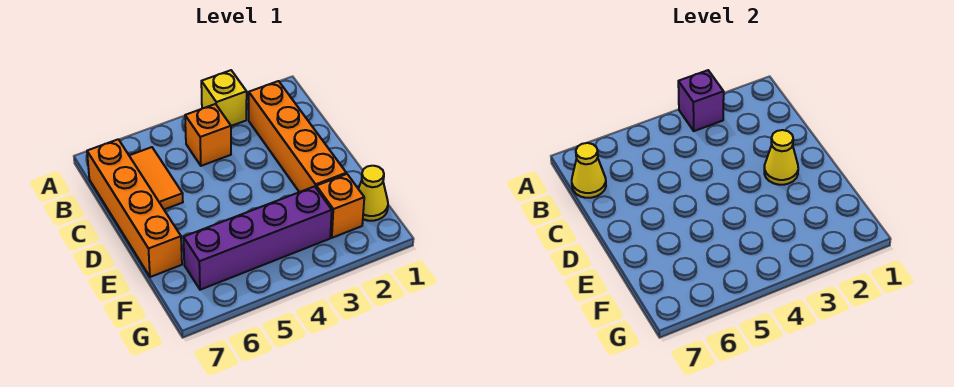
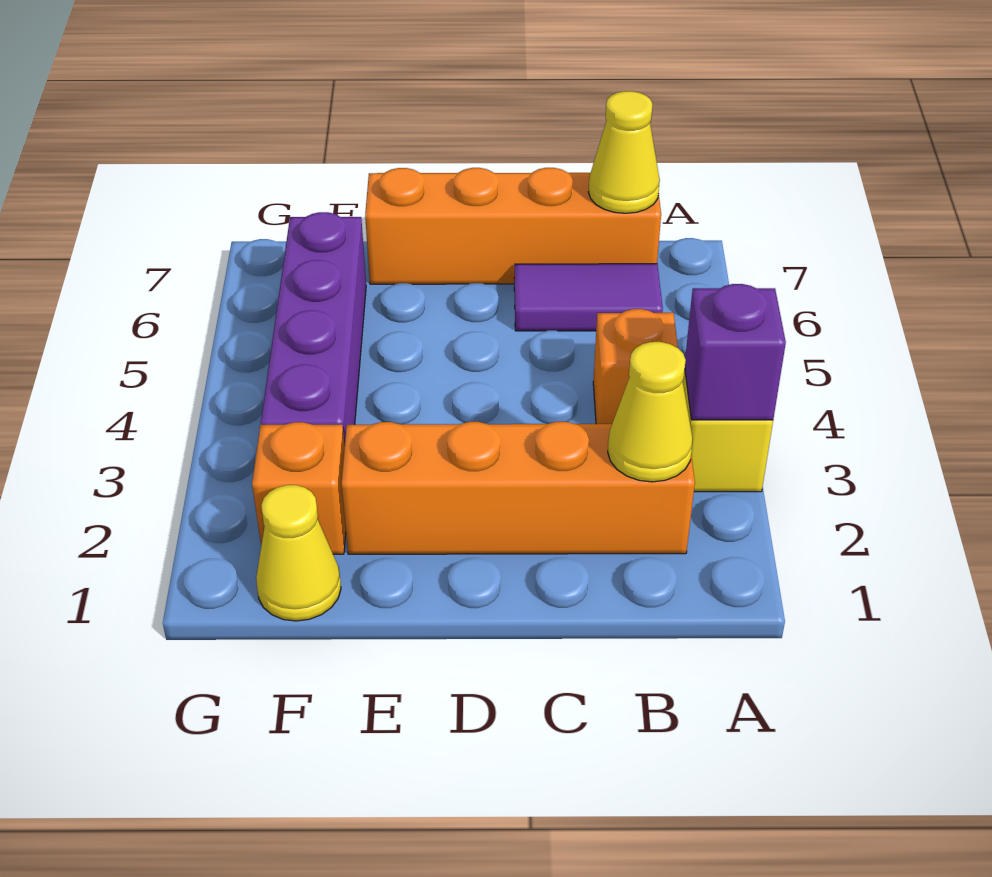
orange tile B6:C6 level 1 -> purple tile B6:C6 level 1
yellow cone D2 level 2 -> yellow cone B2 level 2

